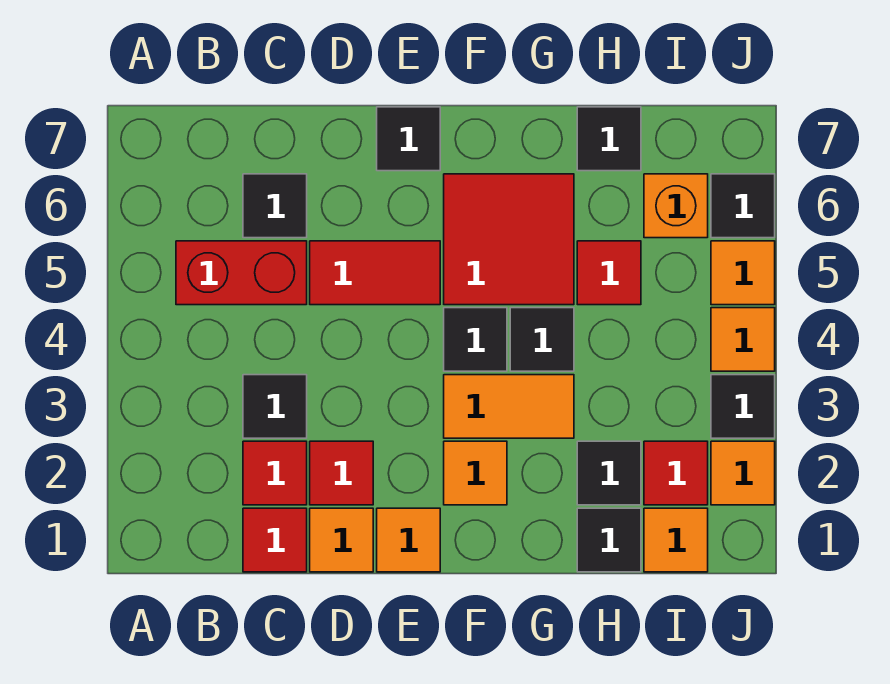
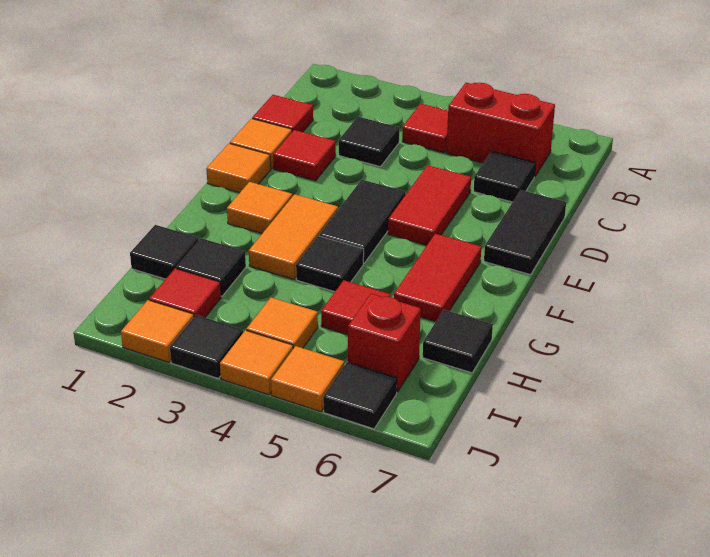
red brick B5:C5 level 1 -> red brick B5:B6 level 1
red tile C2 level 1 -> red tile B4 level 1
black tile E7 level 1 -> black tile D7:E7 level 1
black tile F4 level 1 -> black tile E4:F4 level 1
red tile F5:G6 level 1 -> red tile F6:G6 level 1
orange tile I1 level 1 -> orange tile I4 level 1
orange brick I6 level 1 -> red brick I6 level 1

